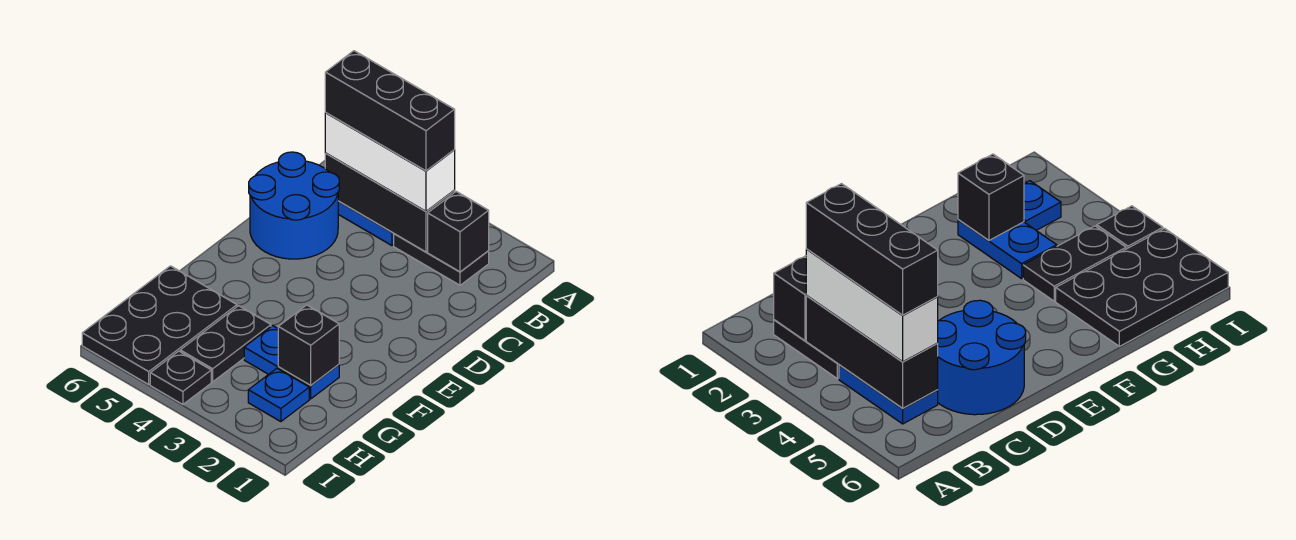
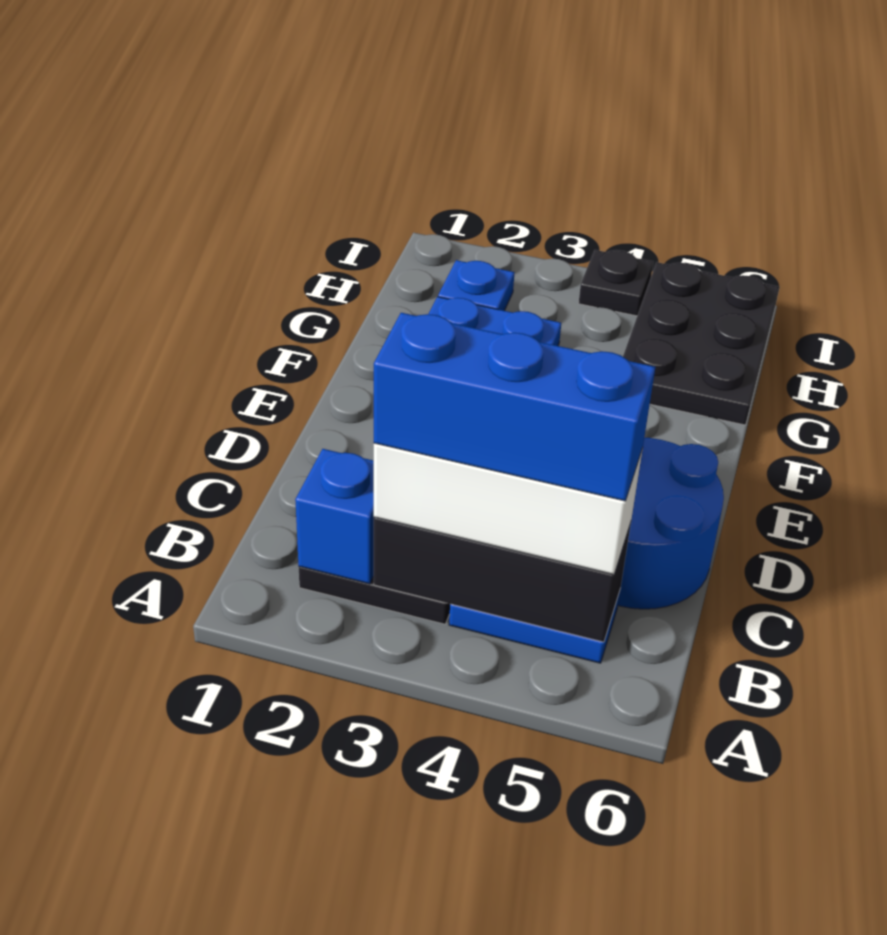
black brick B2 level 2 -> blue brick B2 level 2
black brick B3:B5 level 4 -> blue brick B3:B5 level 4
black brick G2 level 2 -> none
black plate G4:H4 level 1 -> none

